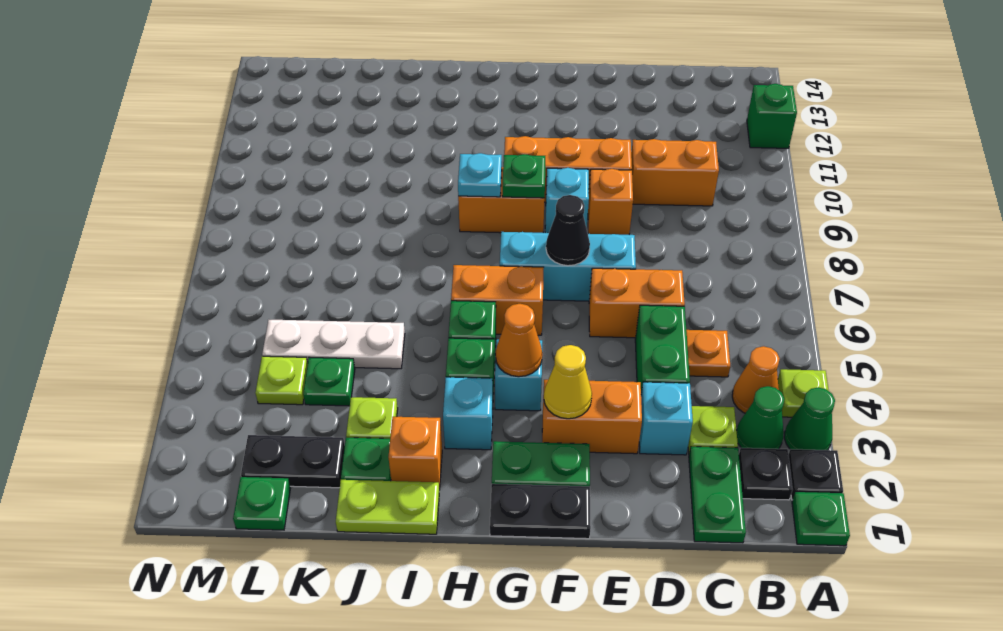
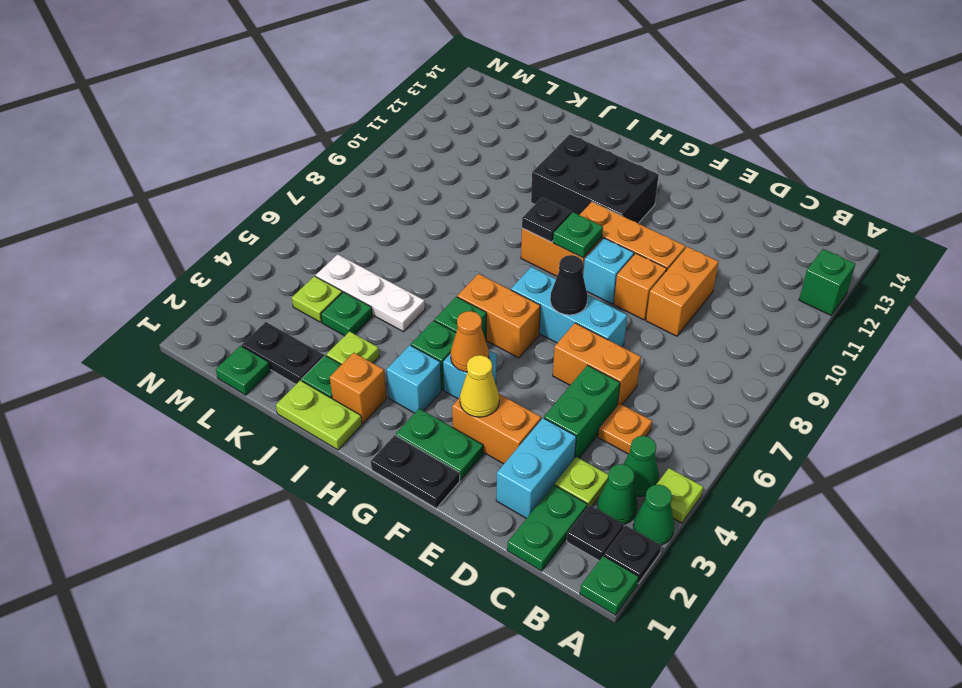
orange cone B4 level 1 -> green cone B4 level 1
orange brick C10:D10 level 1 -> orange brick D9:D10 level 1
cyan brick D3 level 1 -> cyan brick D2:D3 level 1
none -> black brick G11:I12 level 1
cyan plate H9 level 2 -> black plate H9 level 2

